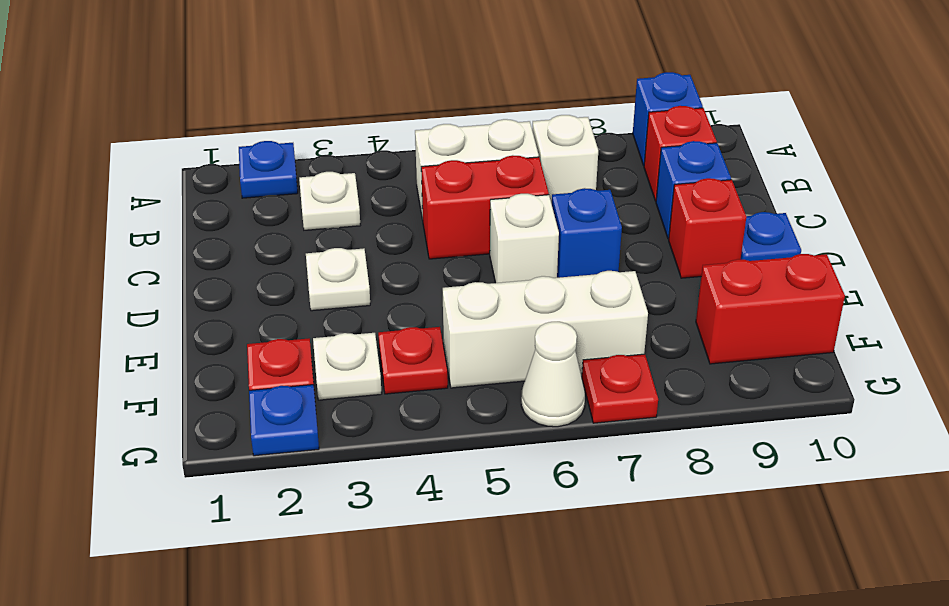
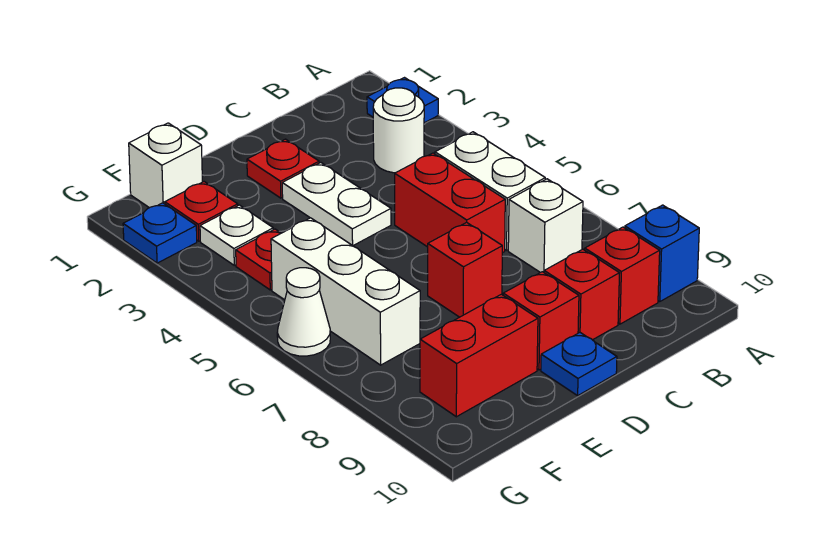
white plate B3 level 1 -> white round brick B3 level 1
blue brick C9 level 1 -> red brick C9 level 1
white plate D3 level 1 -> white plate D3:D4 level 1
white brick D6 level 1 -> white brick F1 level 1
blue brick D7 level 1 -> red brick D7 level 1
red brick F9:F10 level 1 -> red brick E9:F9 level 1
red plate G7 level 1 -> red plate D2 level 1

